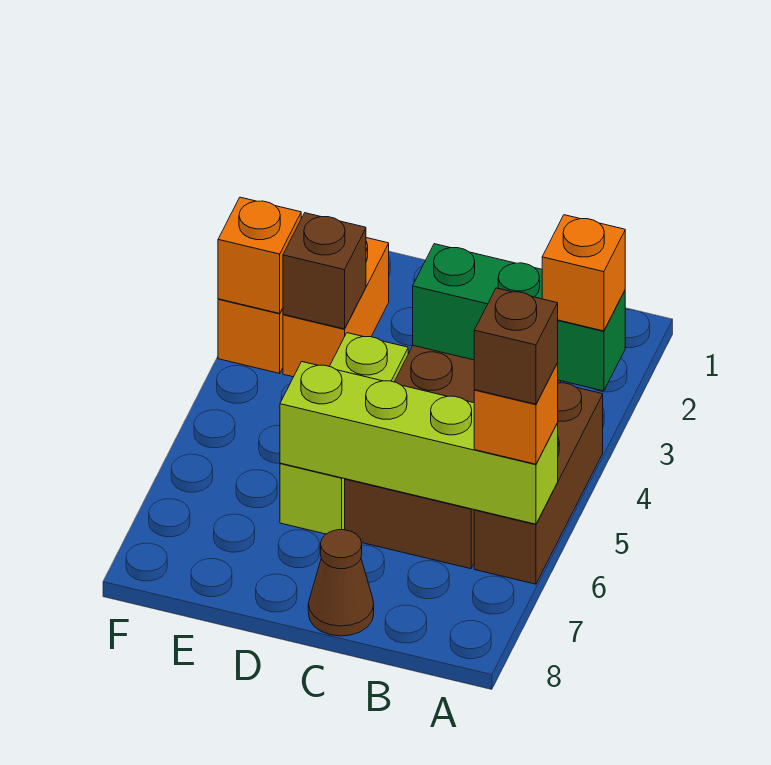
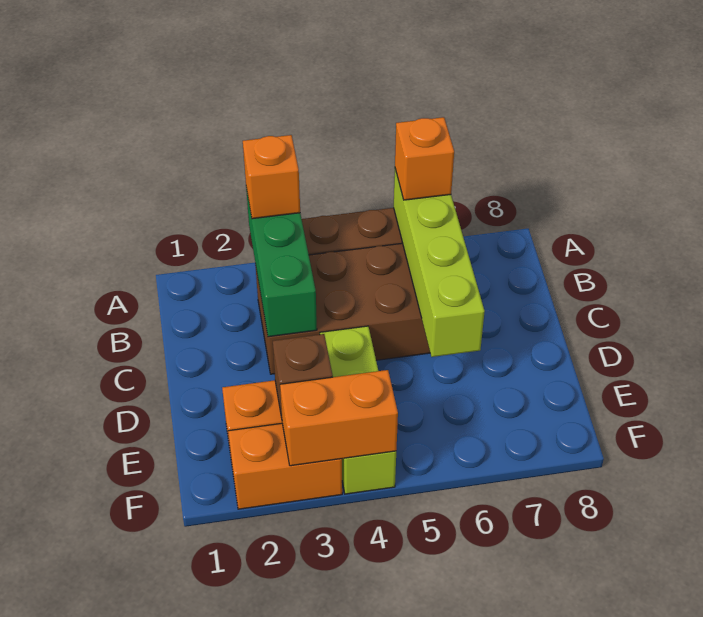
brown brick A6 level 4 -> none
brown cone C8 level 1 -> none
lime brick D4:D6 level 1 -> lime brick D4:F4 level 1
orange brick F3 level 2 -> orange brick F3:F4 level 2

